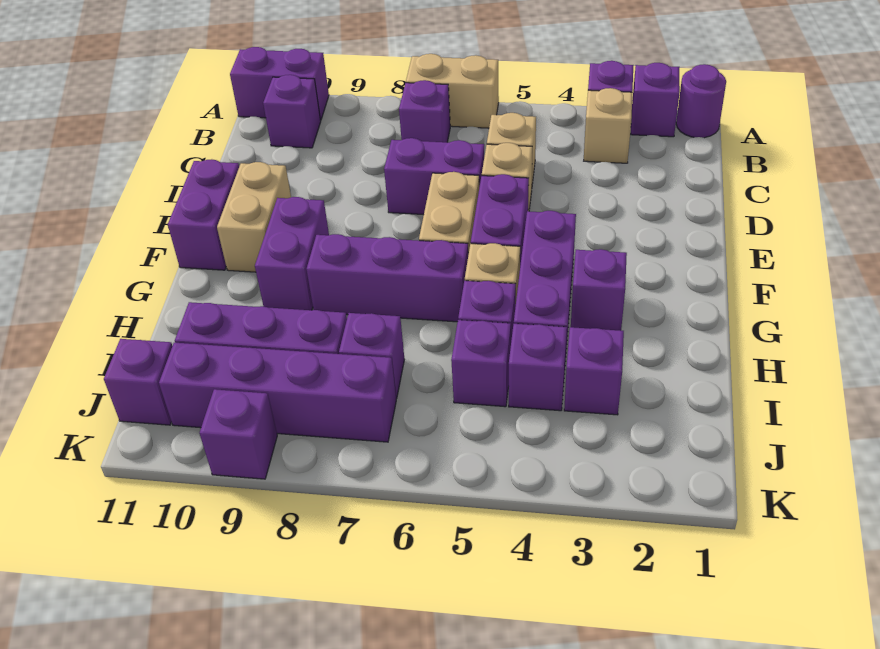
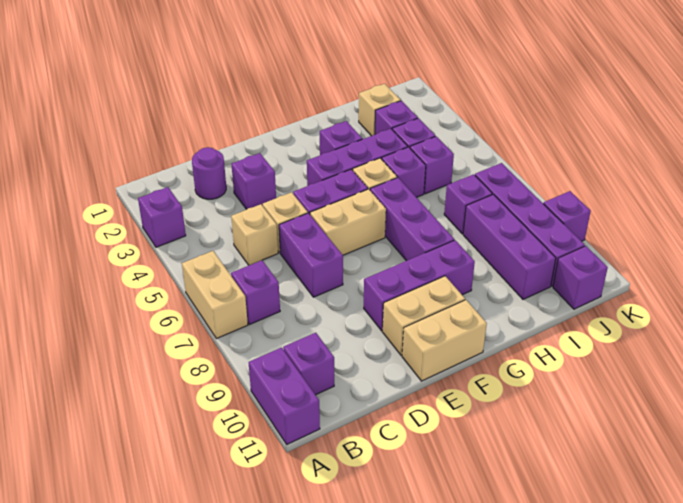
purple round brick A1 level 1 -> purple round brick C2 level 1
purple brick A2 level 1 -> purple brick D3 level 1
tan brick B3 level 1 -> tan brick I2 level 1
purple brick E11:F11 level 1 -> tan brick E11:F11 level 1
purple brick F9:G9 level 1 -> purple brick E9:G9 level 1

